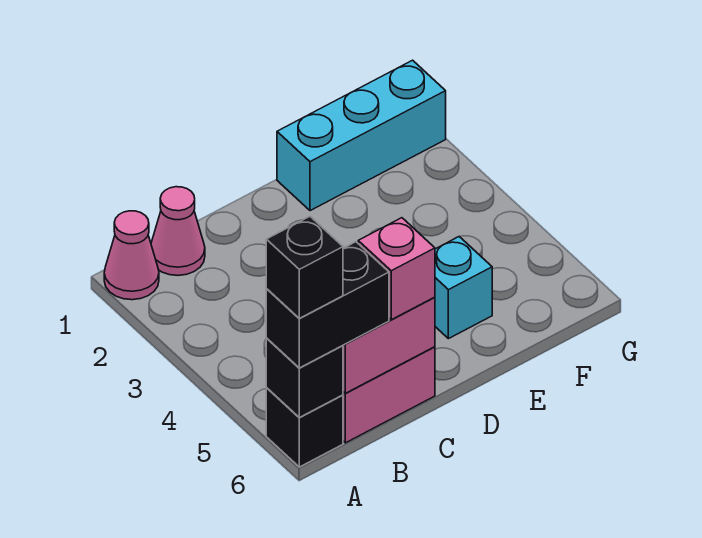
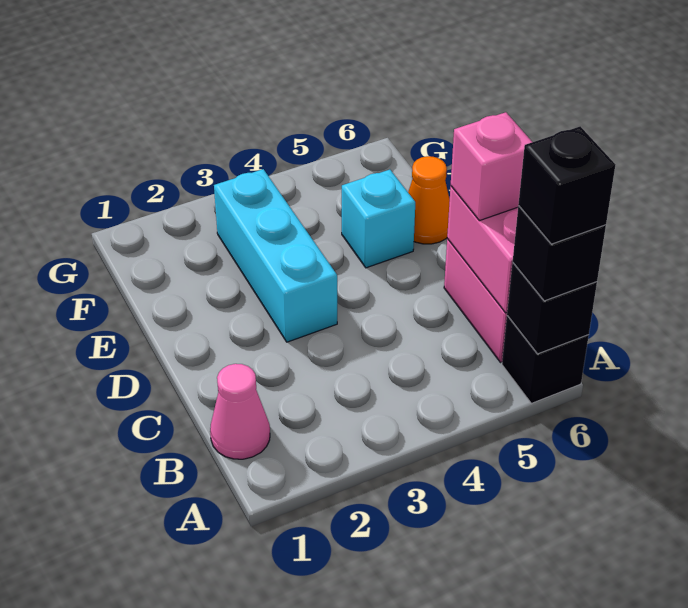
pink cone A1 level 1 -> none
black brick A6:B6 level 3 -> black brick A6 level 3
cyan brick E1:G1 level 1 -> cyan brick D3:F3 level 1
none -> orange cone E6 level 1

